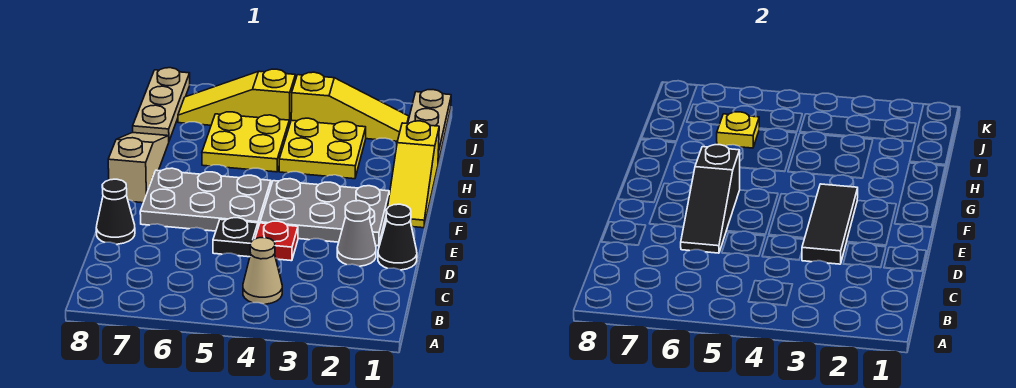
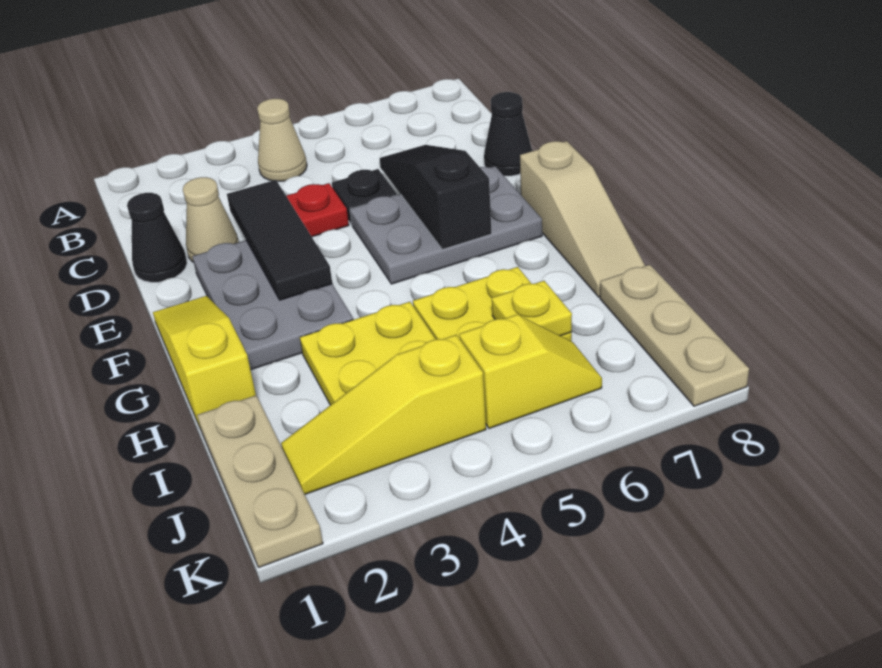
grey cone D2 level 1 -> tan cone D2 level 1
grey plate E2:F4 level 1 -> grey plate E2:G3 level 1
yellow slope J5:J7 level 1 top 5 -> yellow slope J5:J6 level 1 top 5

